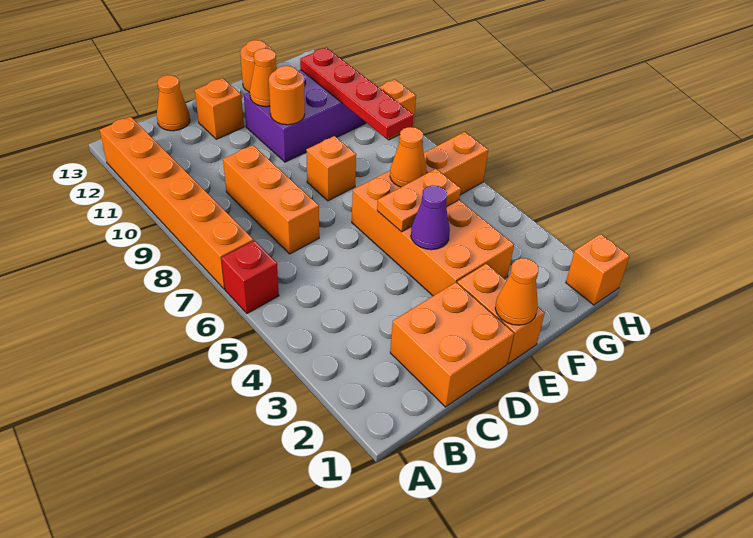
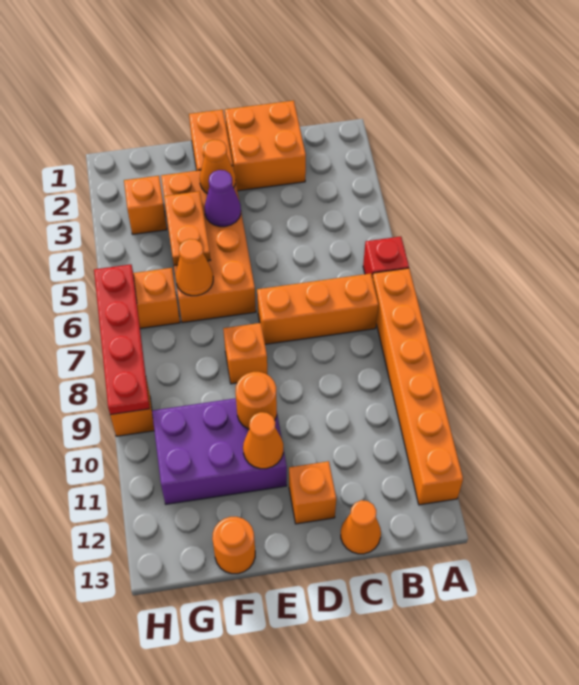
orange brick C7:C9 level 1 -> orange brick B7:D7 level 1
orange cone E1 level 2 -> orange cone E3 level 2
orange plate E5:F5 level 2 -> orange plate F4:F5 level 2
red plate G8:G11 level 2 -> red plate H6:H9 level 2
orange brick H1 level 1 -> orange brick G3 level 1

